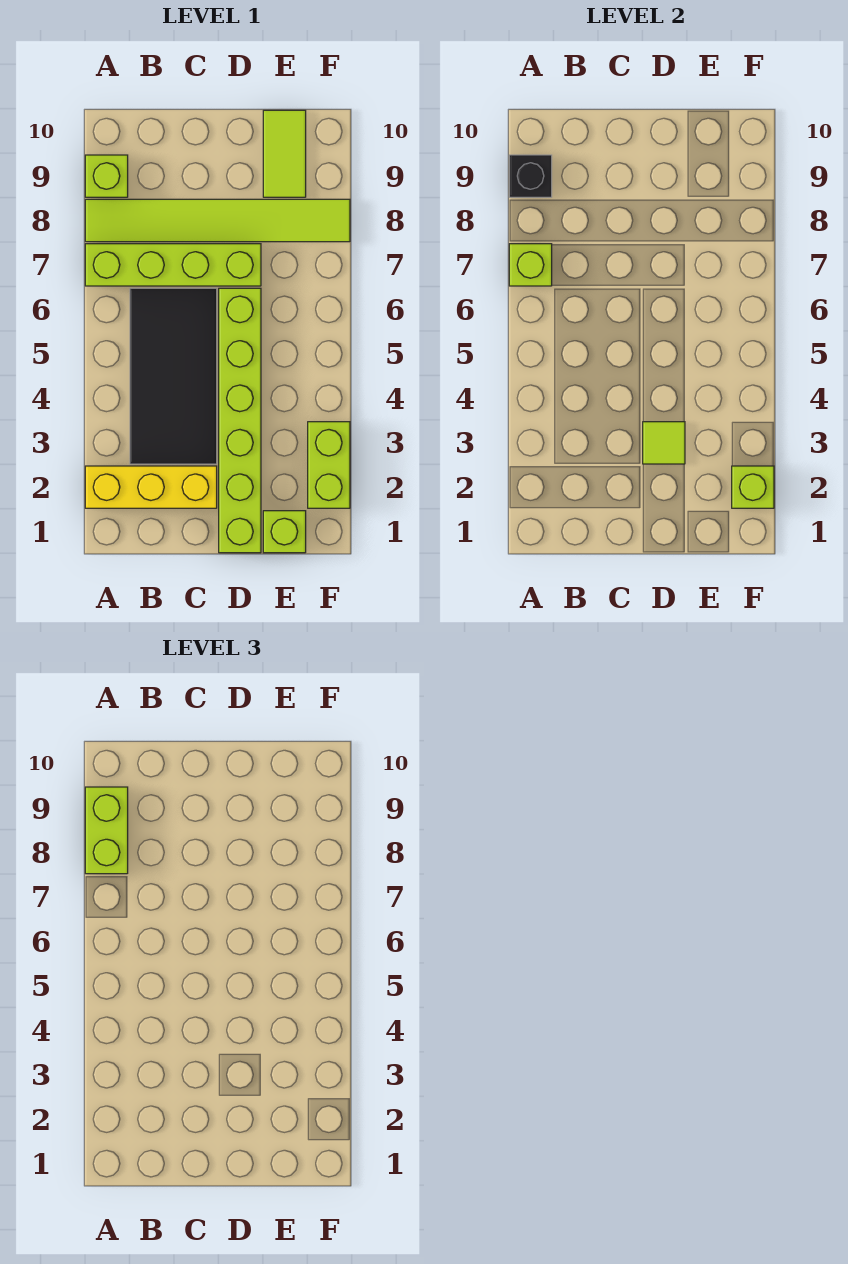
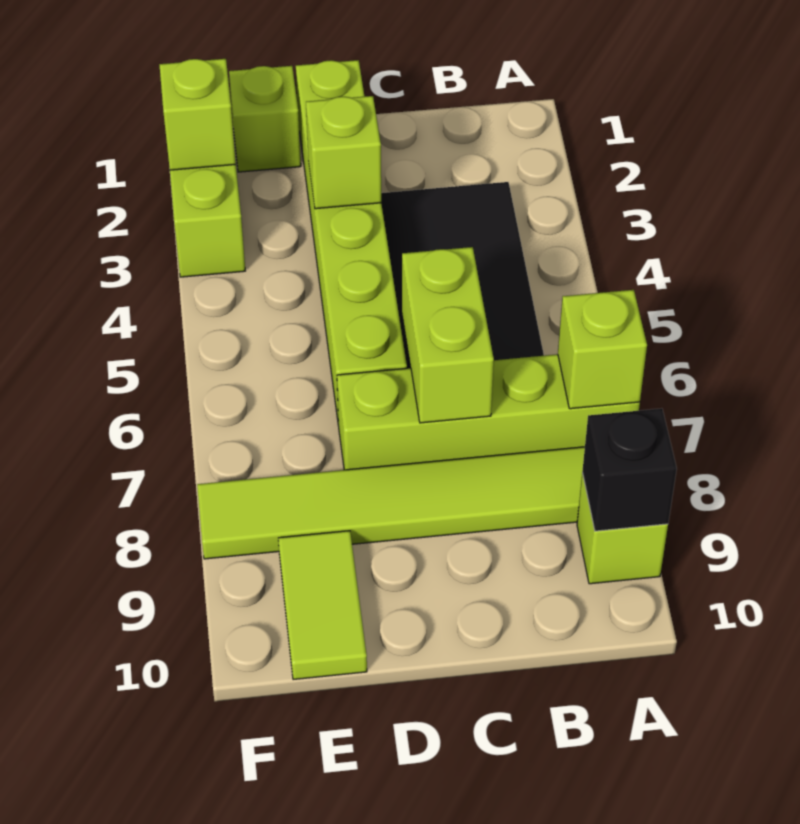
yellow brick A2:C2 level 1 -> none
lime brick A8:A9 level 3 -> lime brick C6:C7 level 2
lime tile D3 level 2 -> lime brick D3 level 2

